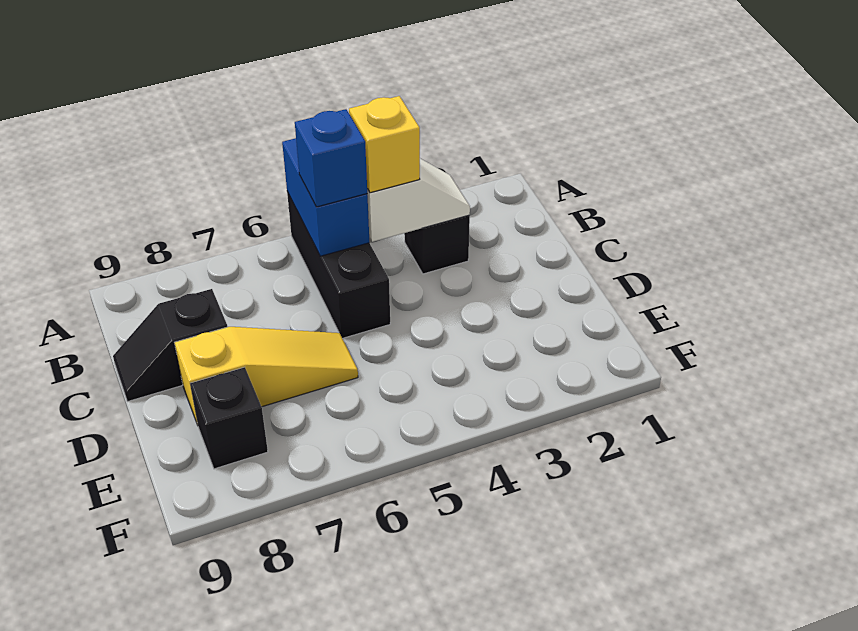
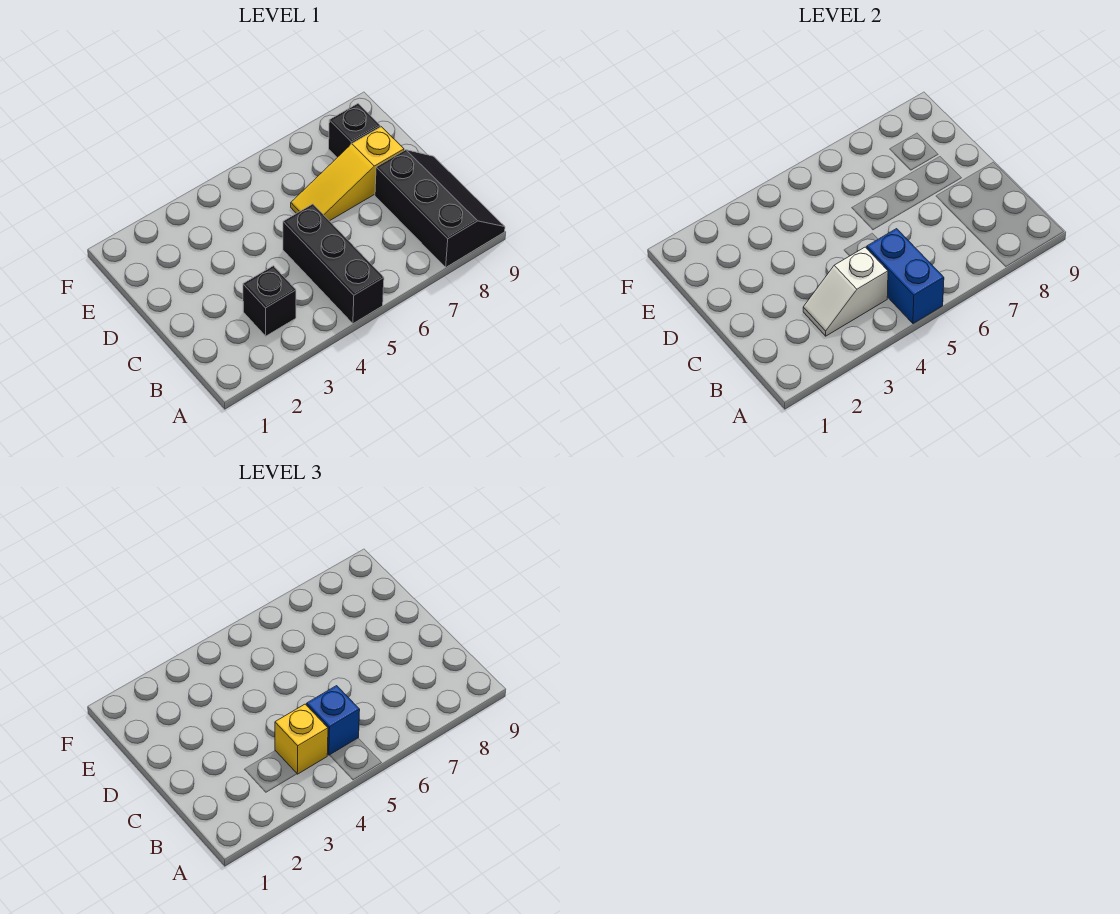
black slope C8:C9 level 1 top 8 -> black slope A8:C9 level 1 top 8

